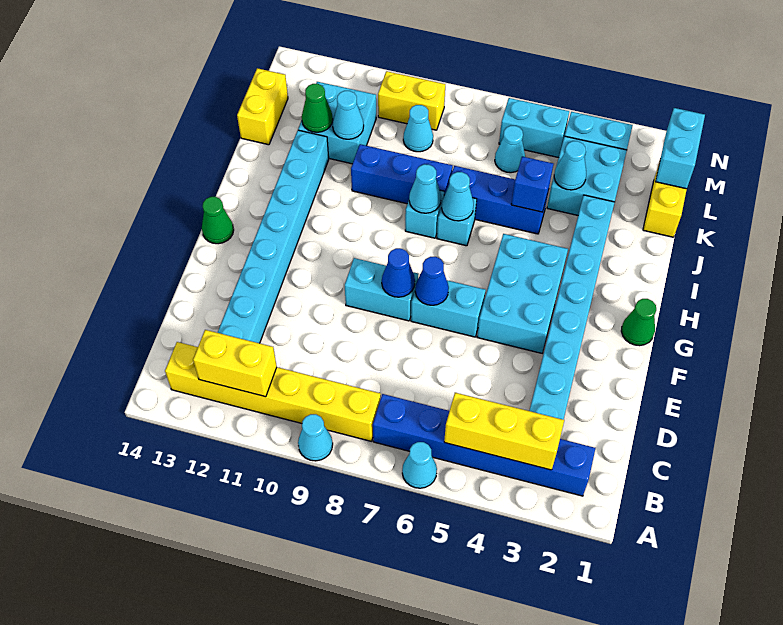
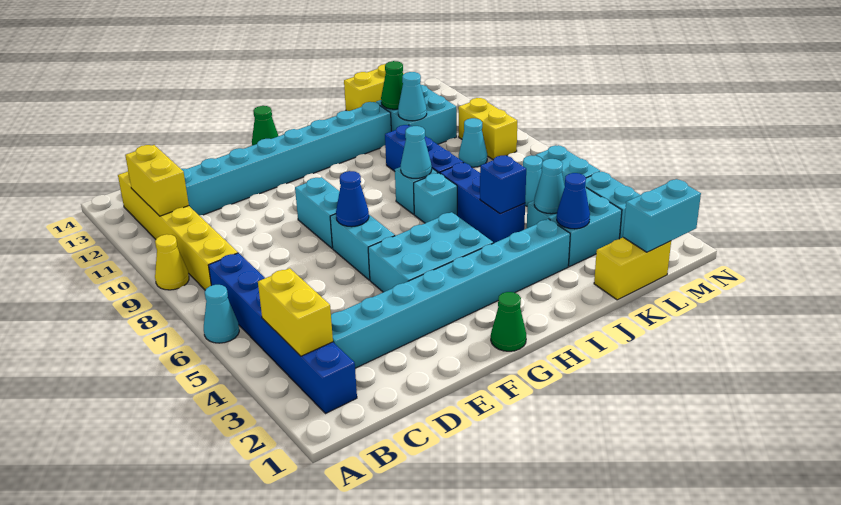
cyan cone A9 level 1 -> yellow cone A9 level 1
yellow brick B3:B5 level 2 -> yellow brick B3:B4 level 2
blue cone F8 level 2 -> blue cone K3 level 2
cyan cone I7 level 2 -> none

